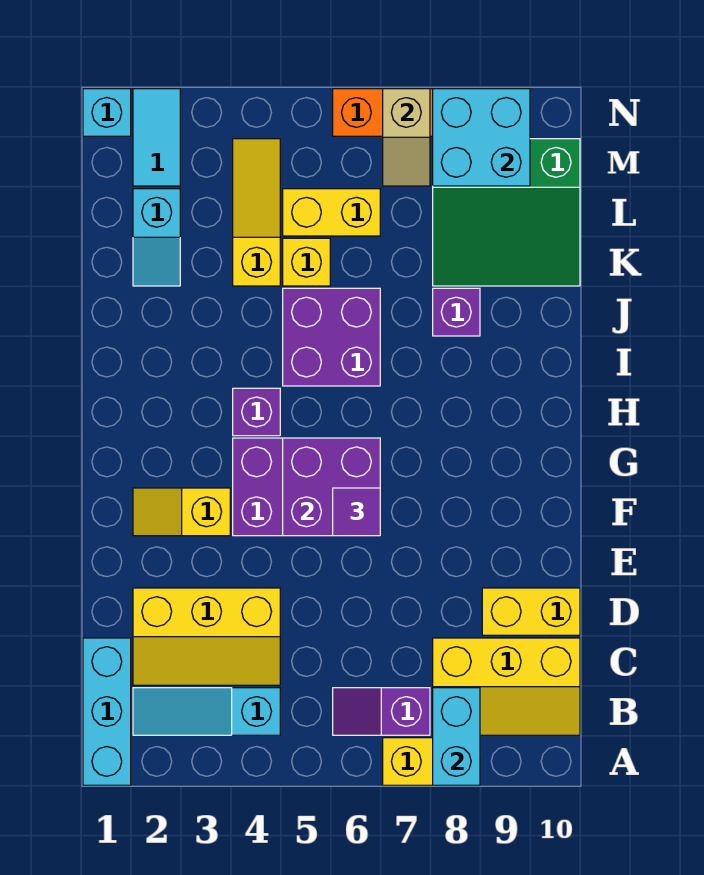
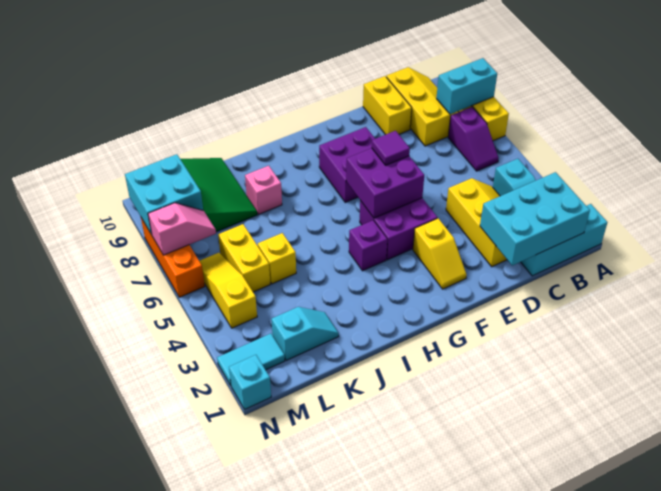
none -> cyan brick B1:D2 level 2
purple brick I5:J6 level 1 -> purple brick F7:G8 level 1
purple brick J8 level 1 -> pink brick J8 level 1
yellow slope K4:M4 level 1 top K -> yellow slope M4:M6 level 1 top 4
tan slope M7:N7 level 2 top N -> pink slope M7:N7 level 2 top N

